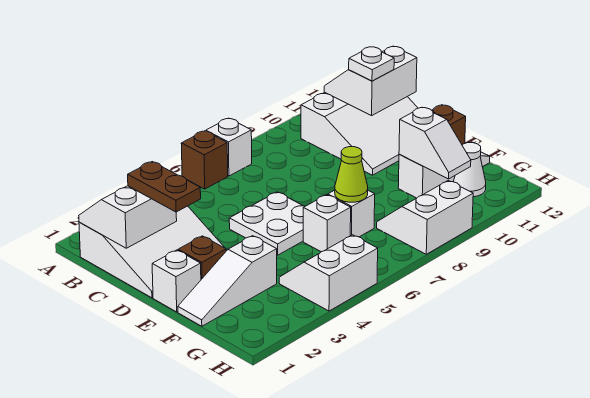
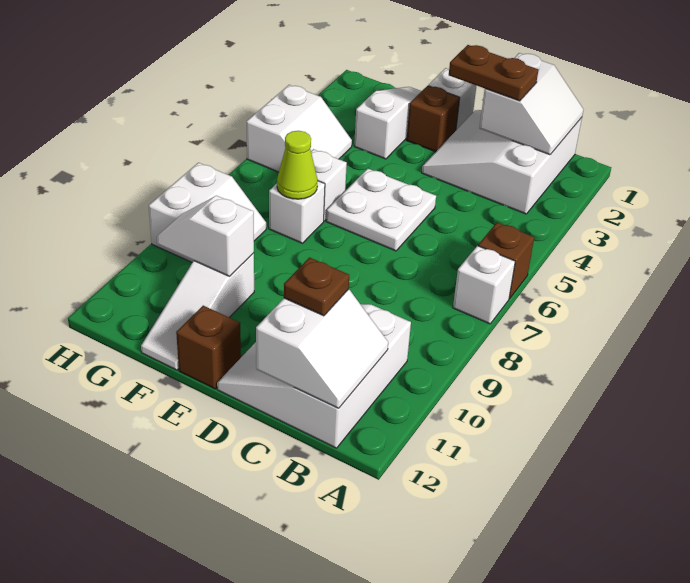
white plate C11 level 3 -> brown plate C11 level 3
white cone G11 level 1 -> none

